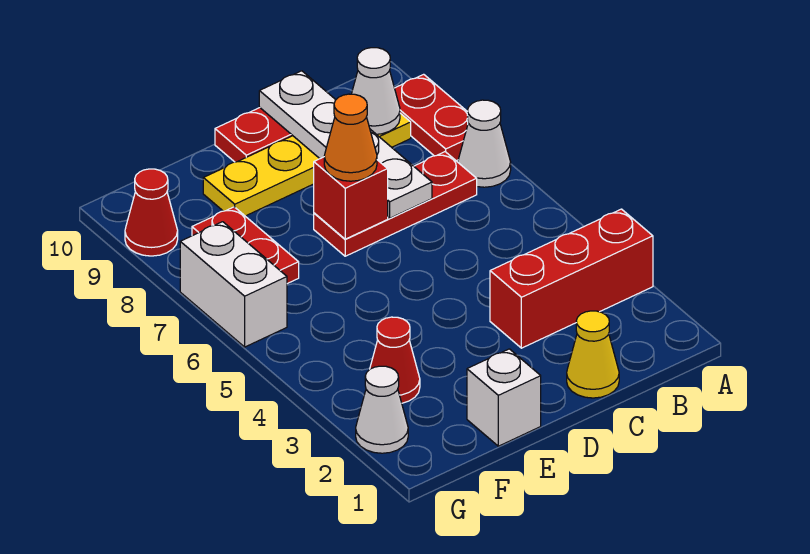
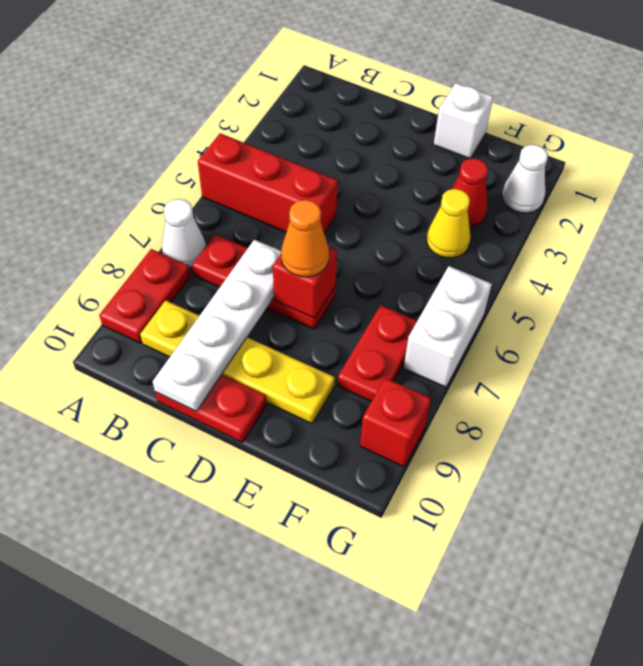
red brick A3:C3 level 1 -> red brick A5:C5 level 1
white cone B9 level 2 -> none
yellow cone C1 level 1 -> yellow cone F4 level 1
red cone G9 level 1 -> red brick G9 level 1

